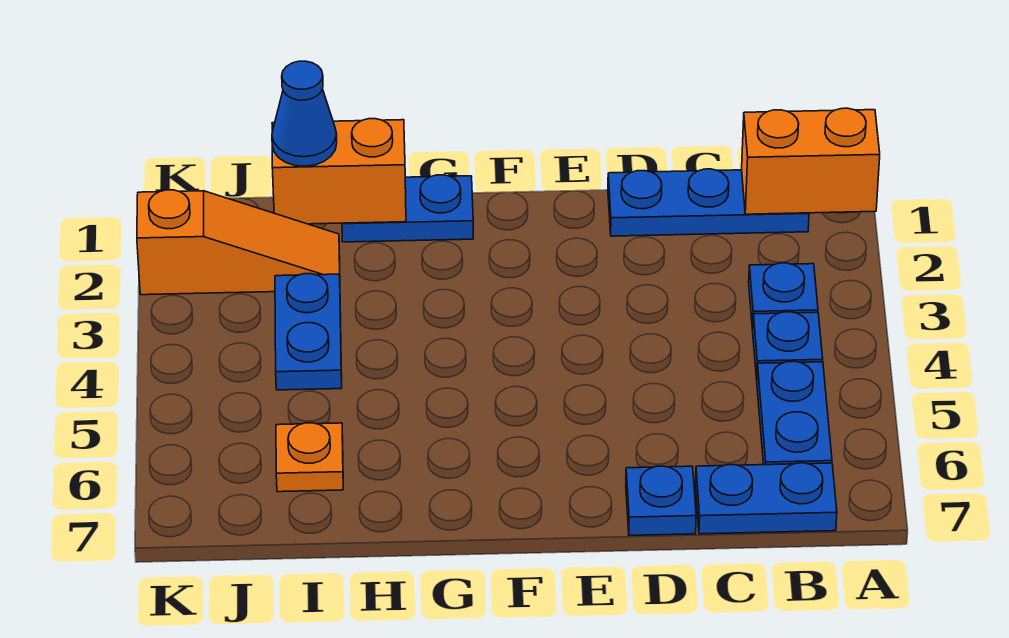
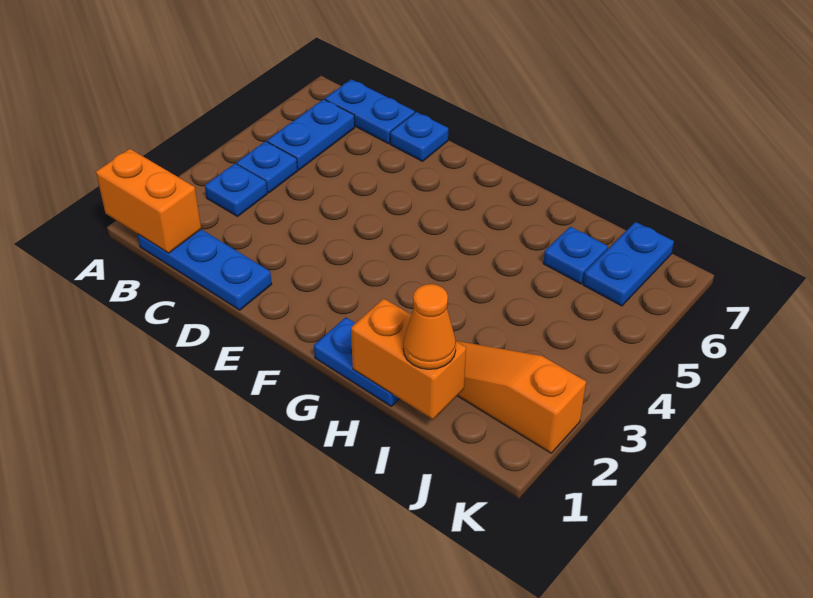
blue cone I1 level 3 -> orange cone I1 level 3
blue plate I3:I4 level 1 -> blue plate J6:J7 level 1
orange plate I6 level 1 -> blue plate I6 level 1

